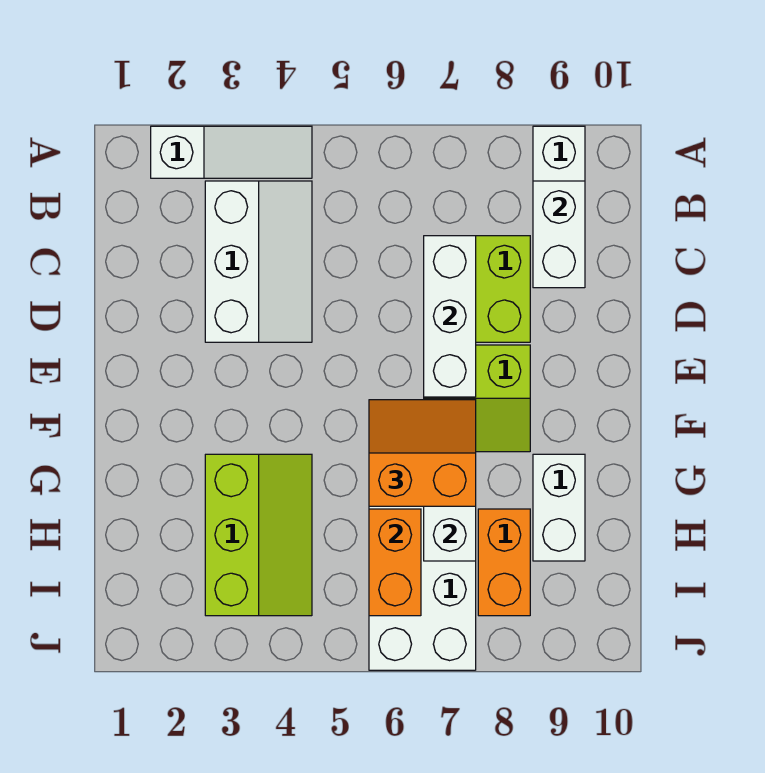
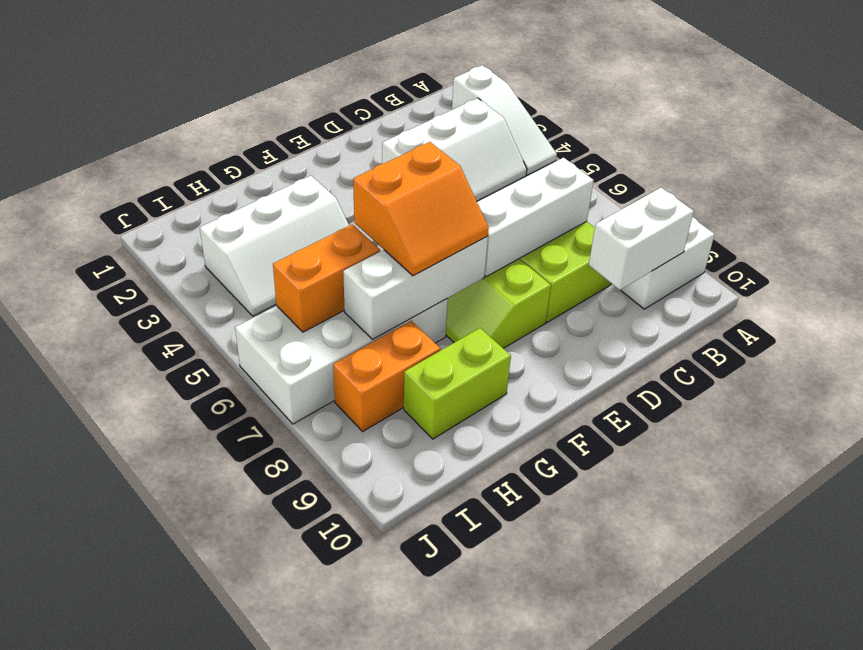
orange slope F6:G7 level 3 top G -> orange slope F6:G7 level 3 top 6
lime slope G3:I4 level 1 top 3 -> white slope G3:I4 level 1 top 3
white brick G9:H9 level 1 -> lime brick G9:H9 level 1

